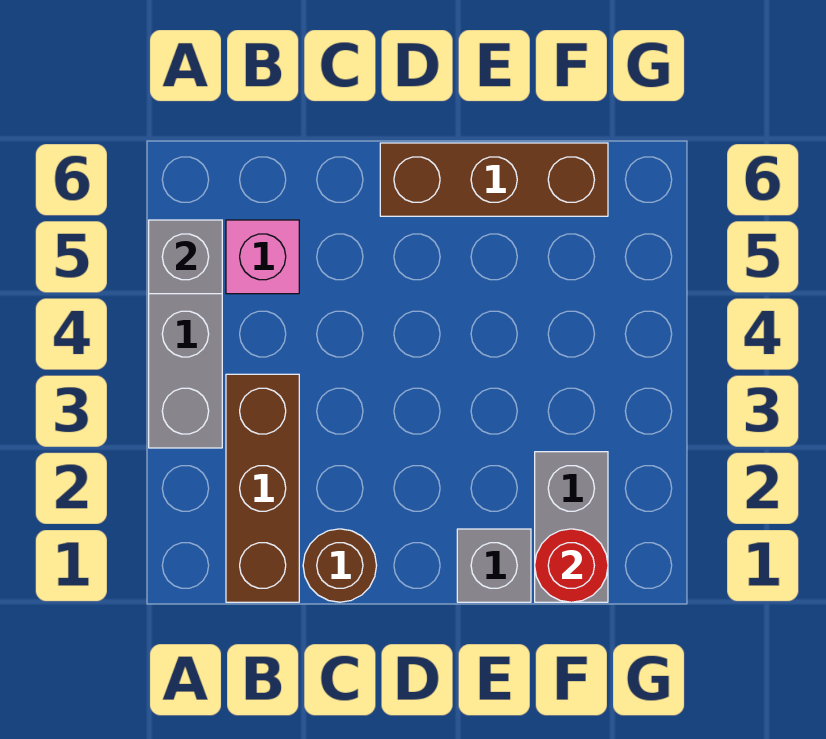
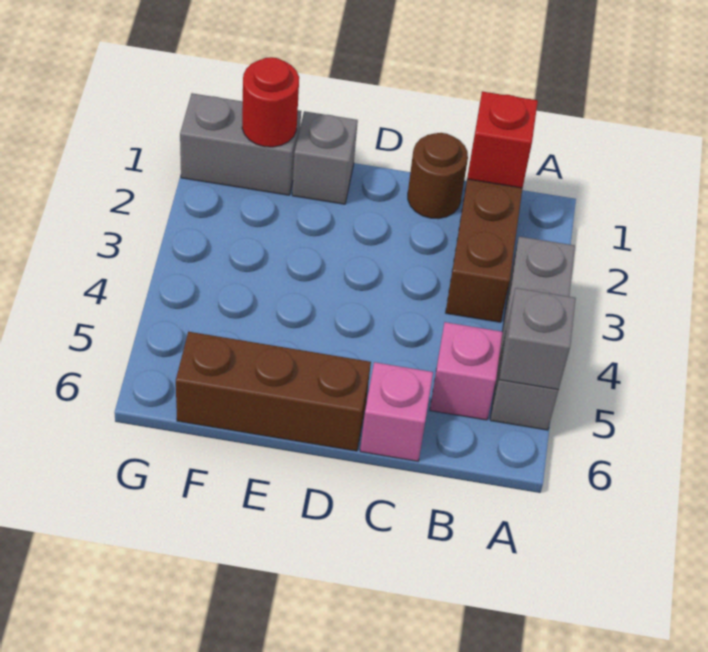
none -> red brick B1 level 2
none -> pink brick C6 level 1
grey brick F1:F2 level 1 -> grey brick F1:G1 level 1

